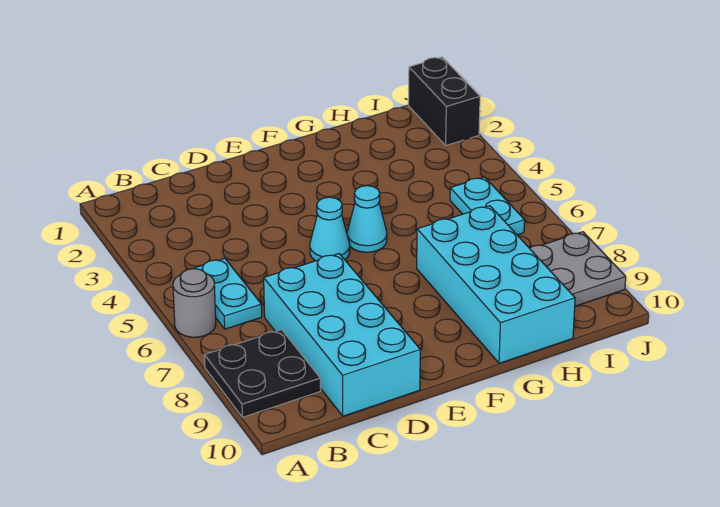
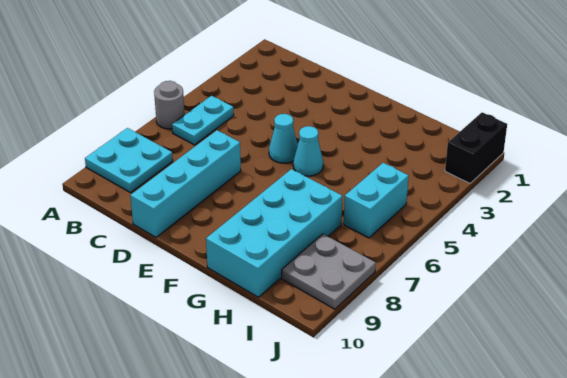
black plate A8:B9 level 1 -> cyan plate A8:B9 level 1
cyan brick C7:D10 level 1 -> cyan brick D7:D10 level 1
cyan plate I5:I6 level 1 -> cyan brick I5:I6 level 1

